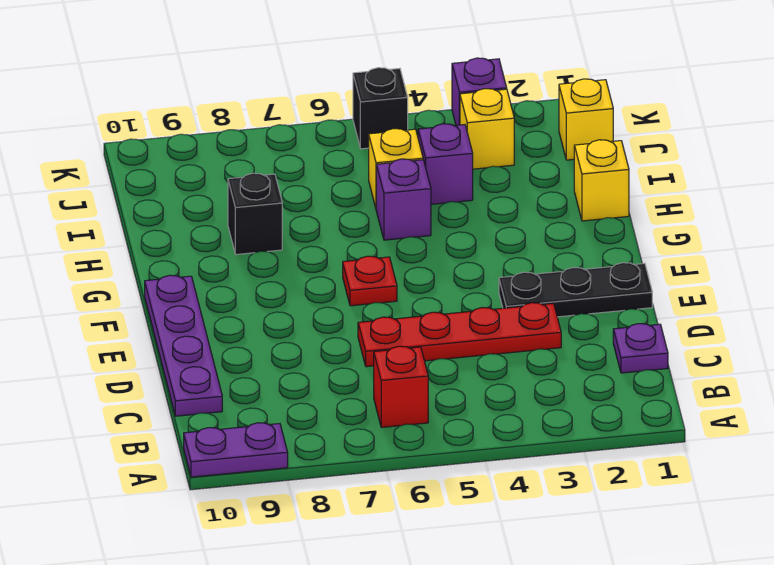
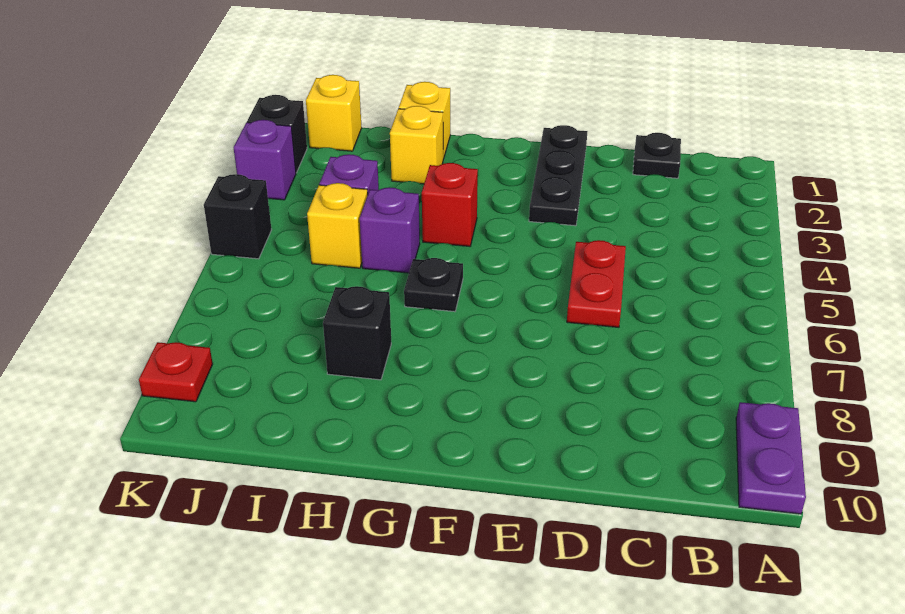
red brick B6 level 1 -> red brick G4 level 1
purple plate C1 level 1 -> black plate C1 level 1
purple plate C10:F10 level 1 -> none
red plate D3:D6 level 1 -> red plate D5:D6 level 1
red plate F6 level 1 -> red plate K9 level 1
none -> black plate G6 level 1
yellow brick J3 level 1 -> yellow brick H2 level 1
none -> black brick K2 level 1

